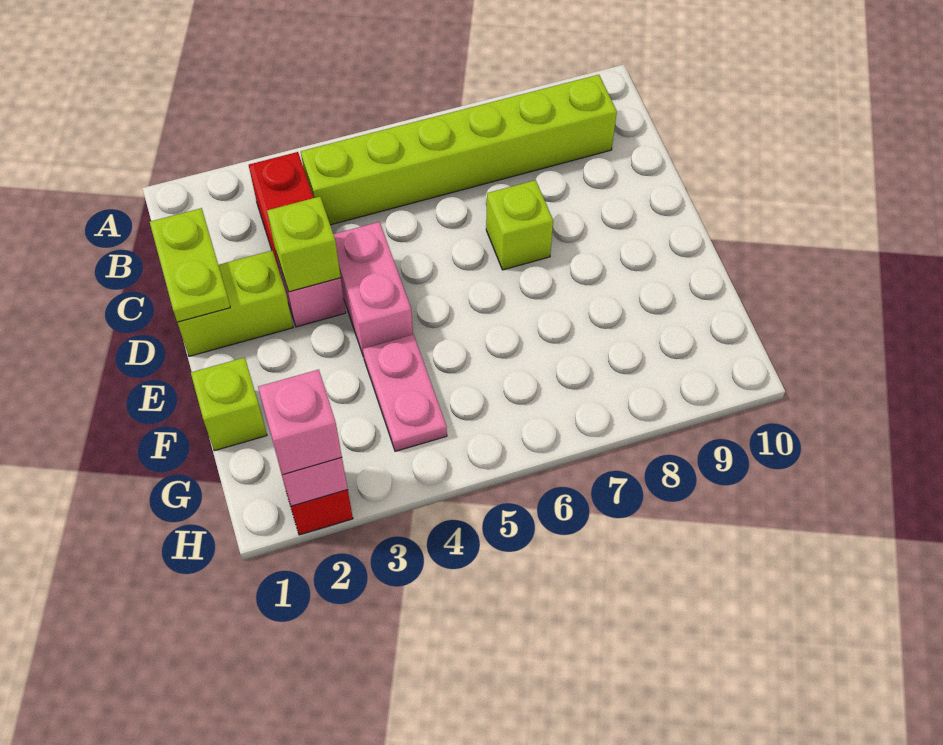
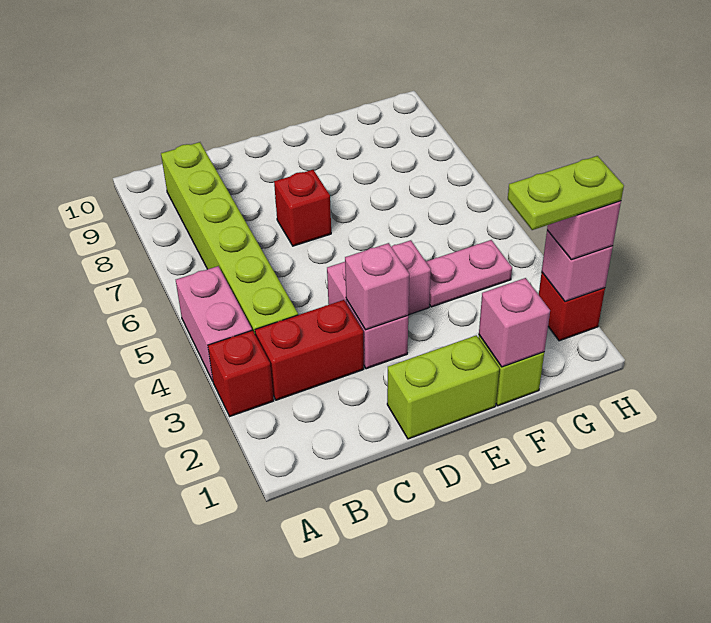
none -> red brick A3 level 1
none -> pink brick A4:A5 level 1
lime plate C1:D1 level 2 -> lime plate G2:H2 level 4
lime brick D1:D2 level 1 -> lime brick D1:E1 level 1
lime brick D3 level 2 -> pink brick D3 level 2
lime brick D7 level 1 -> red brick D7 level 1
none -> pink brick F1 level 2

